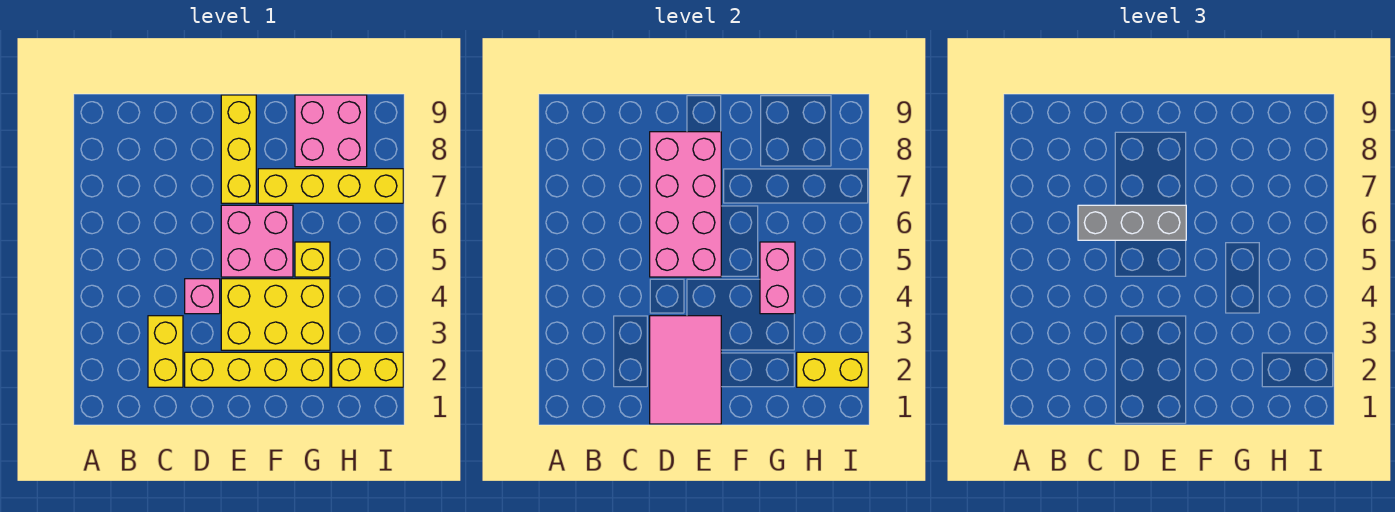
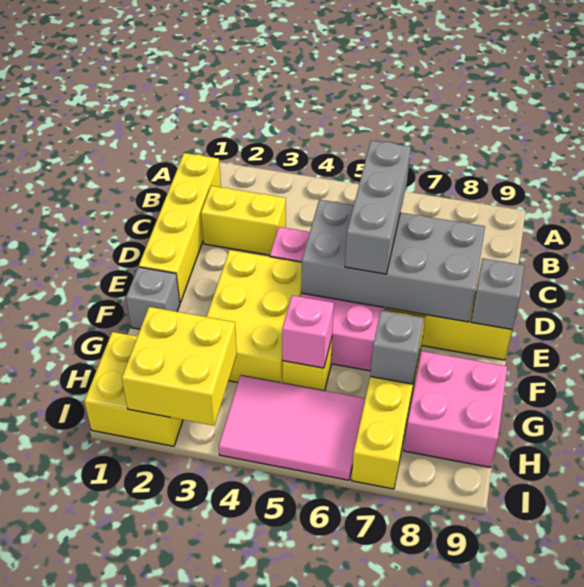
pink tile D1:E3 level 2 -> pink tile H4:I6 level 1
yellow brick D2:G2 level 1 -> yellow brick B1:E1 level 1
pink brick D5:E8 level 2 -> grey brick D5:E8 level 2
none -> grey brick E9 level 2
none -> grey brick F1 level 1
pink brick G4:G5 level 2 -> pink brick G5 level 2
none -> grey brick G7 level 2
yellow brick H2:I2 level 1 -> yellow brick H1:I2 level 1
yellow brick H2:I2 level 2 -> yellow brick H2:I3 level 2

